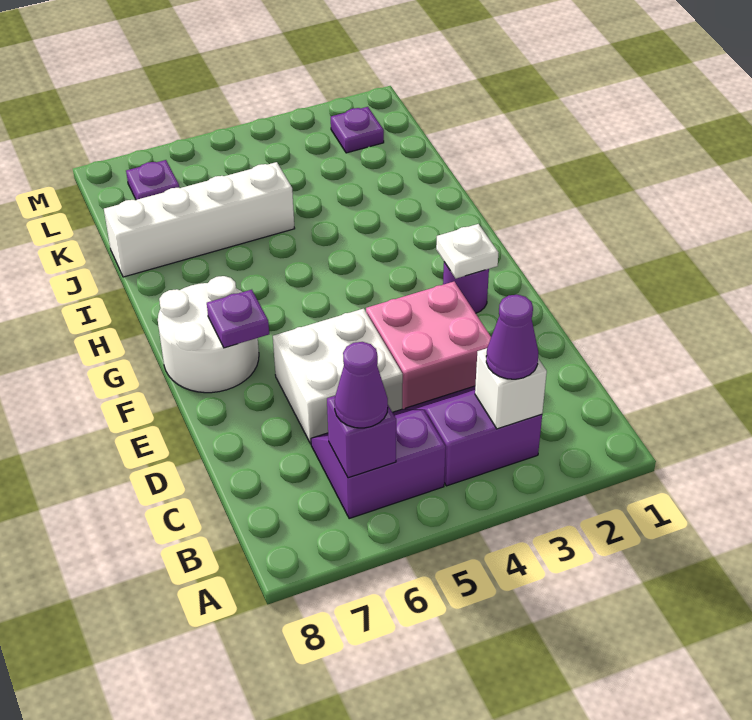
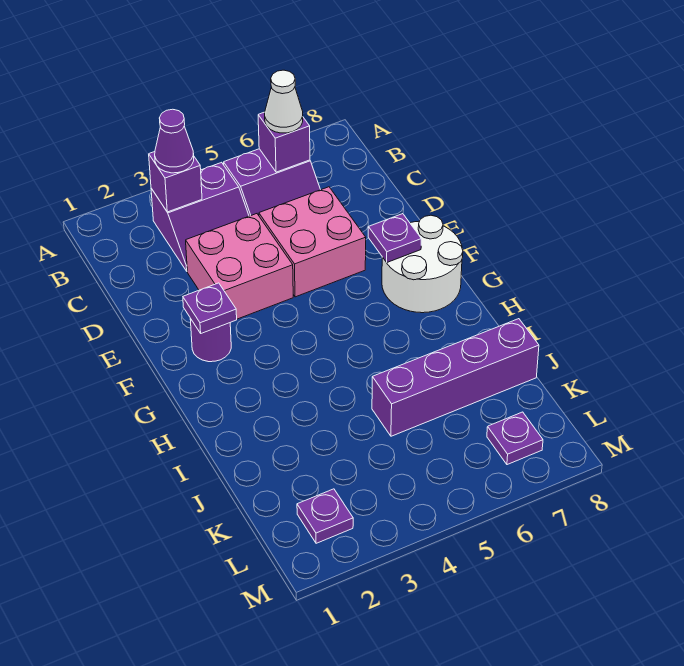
white brick B3 level 2 -> purple brick B3 level 2
purple cone B6 level 3 -> white cone B6 level 3
white brick D5:E6 level 1 -> pink brick D5:E6 level 1
white plate F2 level 2 -> purple plate F2 level 2
white brick J5:J8 level 1 -> purple brick J5:J8 level 1

